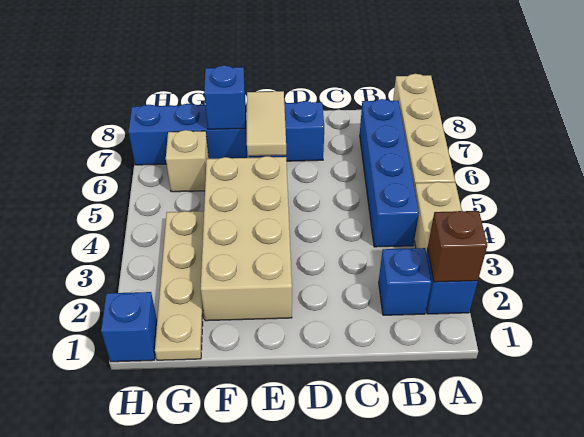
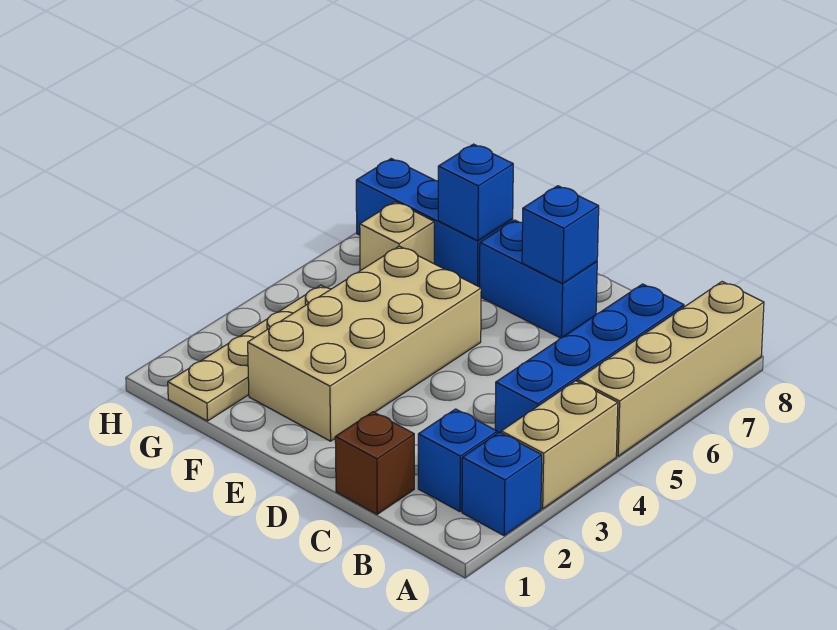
brown brick A2 level 2 -> brown brick C1 level 1
tan tile E6:E7 level 2 -> none
blue brick H1 level 1 -> blue brick D7 level 2

